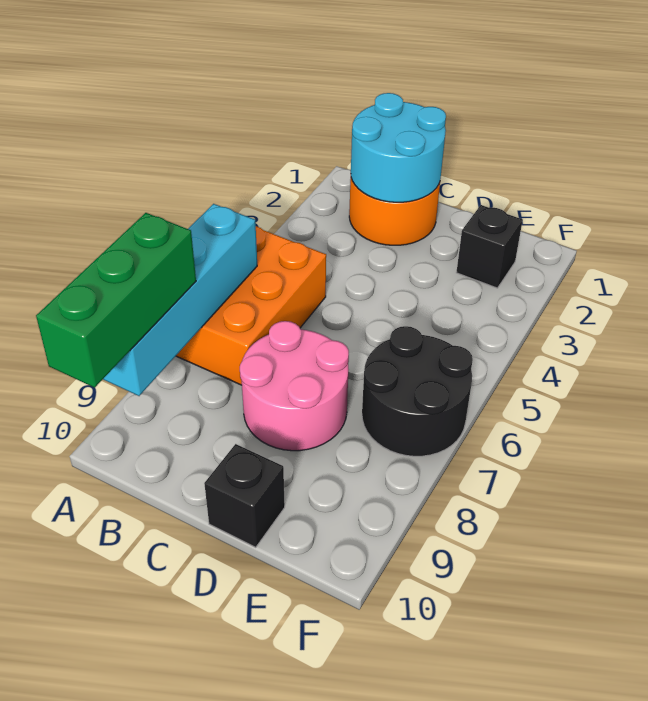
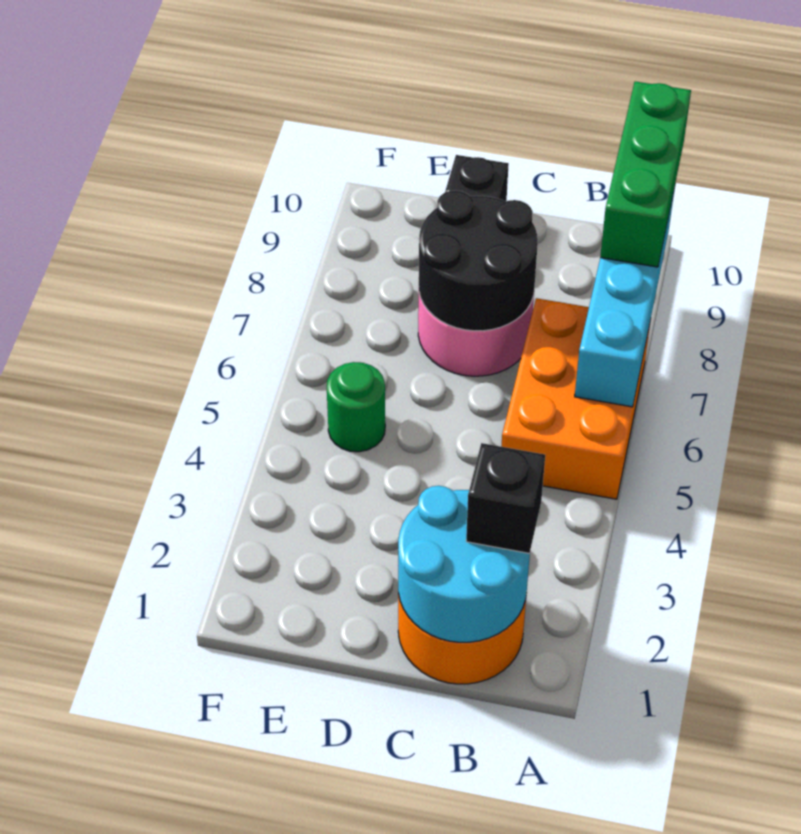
black brick E2 level 1 -> black brick B2 level 3
none -> green round brick E5 level 1
black round brick E6:F7 level 1 -> black round brick C7:D8 level 2

